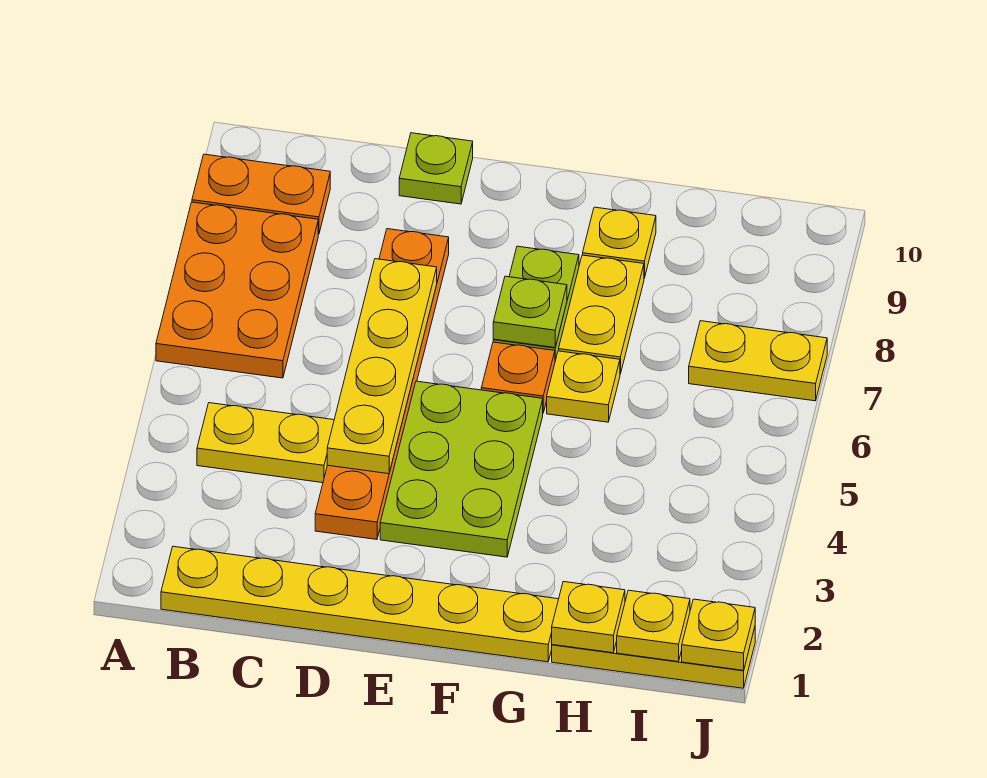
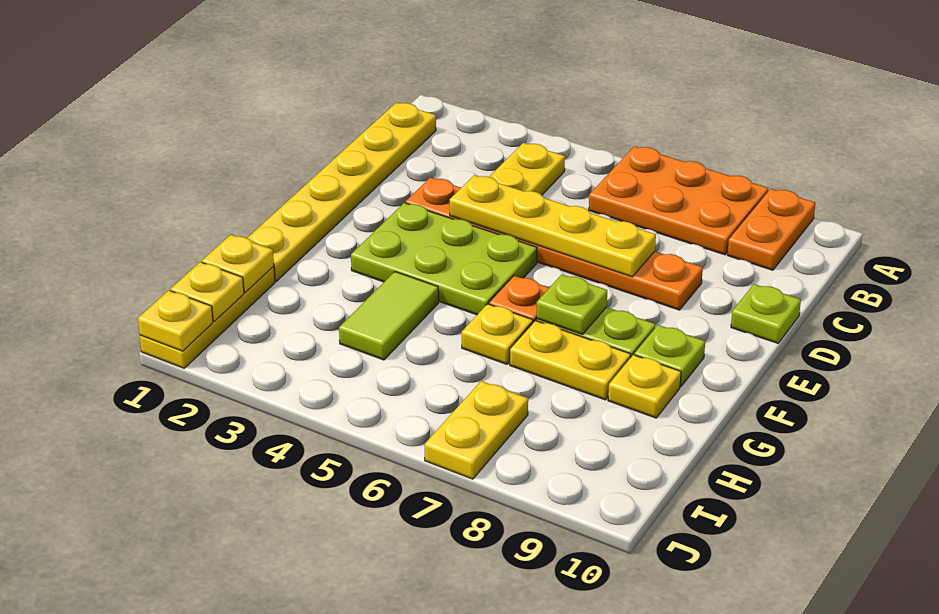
none -> lime plate F9 level 1
none -> lime tile G4:H4 level 1

